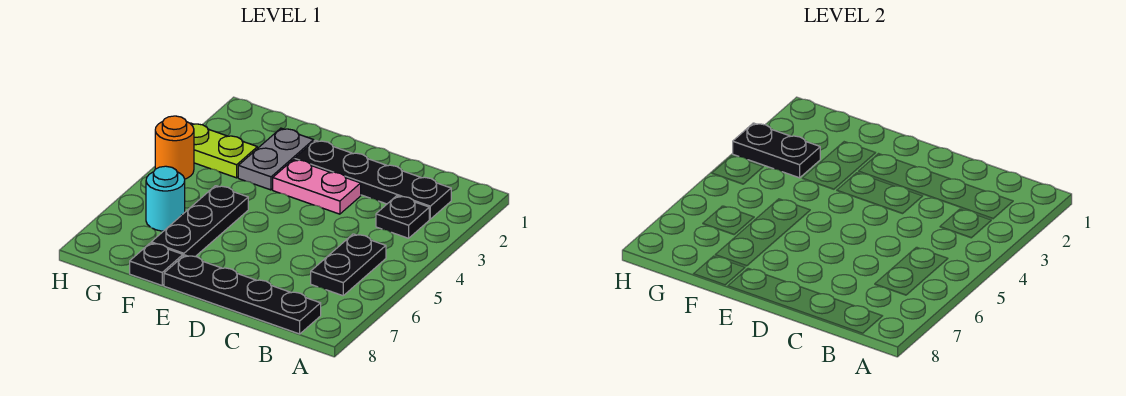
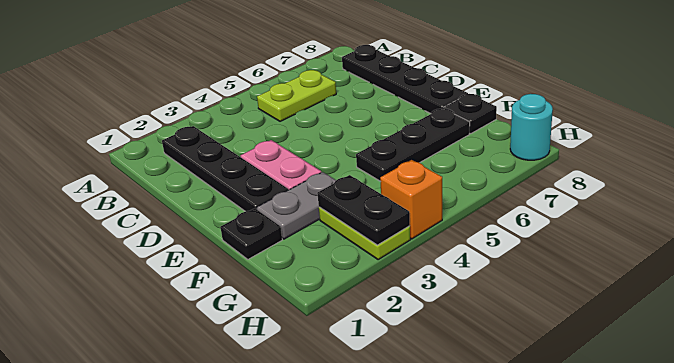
black plate B3 level 1 -> black plate F1 level 1
black plate B5:B6 level 1 -> lime plate B5:B6 level 1
cyan round brick G6 level 1 -> cyan round brick H8 level 1
orange round brick H4 level 1 -> orange brick H4 level 1

